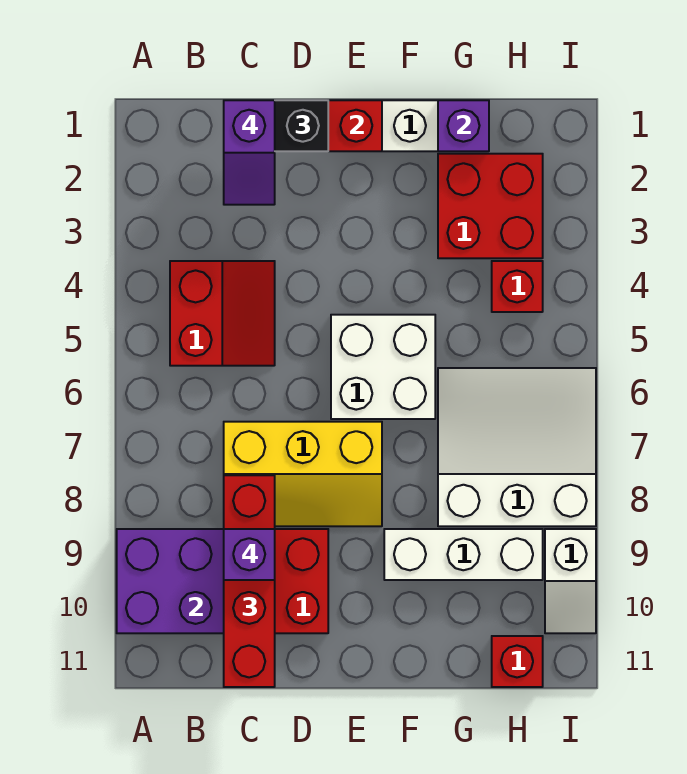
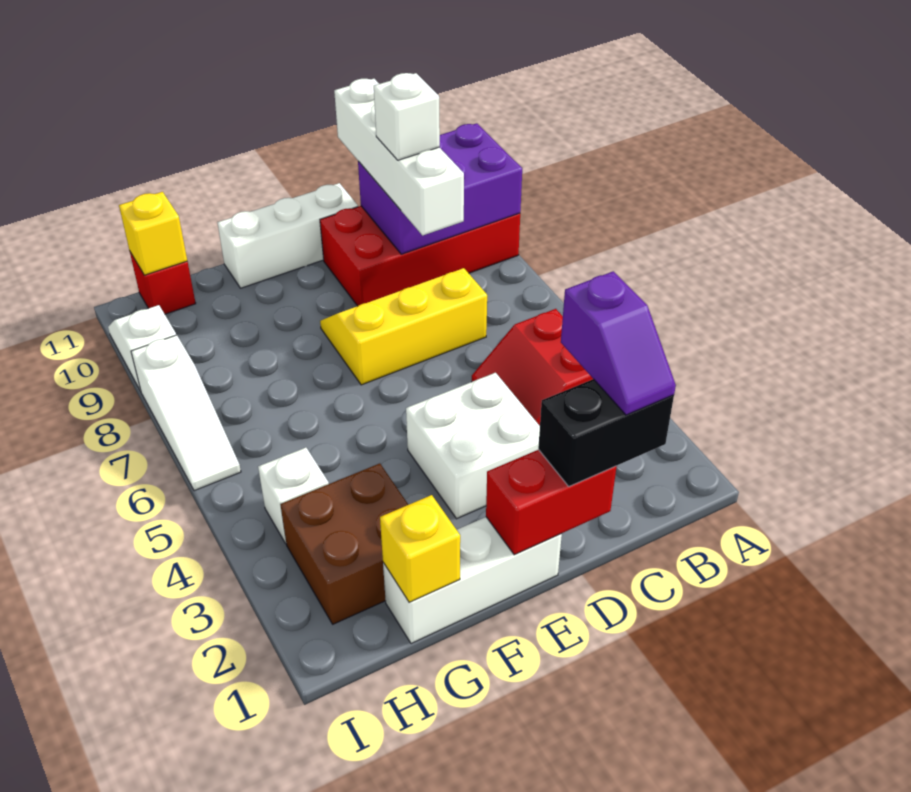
purple slope C1:C2 level 4 top 1 -> purple slope C1:C2 level 4 top 2
red brick C8:C11 level 3 -> white brick C8:C11 level 3
purple brick C9 level 4 -> white brick C9 level 4
white brick E5:F6 level 1 -> white brick D3:E4 level 1
white brick F9:H9 level 1 -> white brick D11:F11 level 1
purple brick G1 level 2 -> yellow brick G1 level 2
red brick G2:H3 level 1 -> brown brick G2:H3 level 1
white slope G6:I8 level 1 top 8 -> white slope I6:I8 level 1 top 8
red brick H4 level 1 -> white brick H4 level 1
none -> yellow brick H11 level 2

